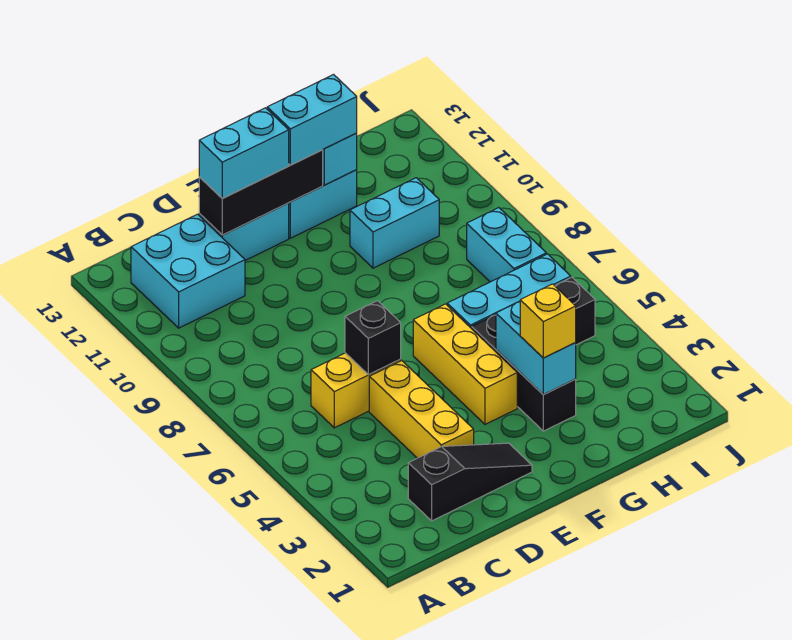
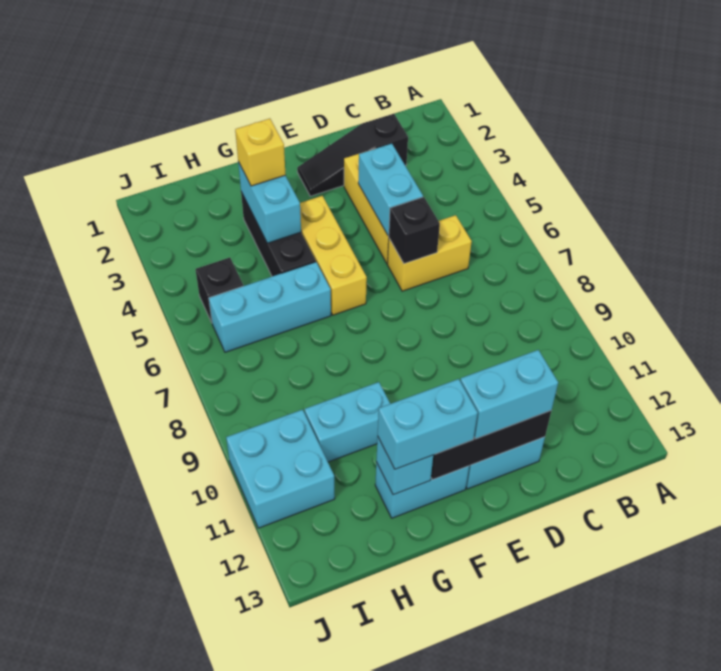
cyan brick B11:C12 level 1 -> cyan brick I10:J11 level 1
cyan brick I7:I8 level 1 -> cyan brick D4:D5 level 2

